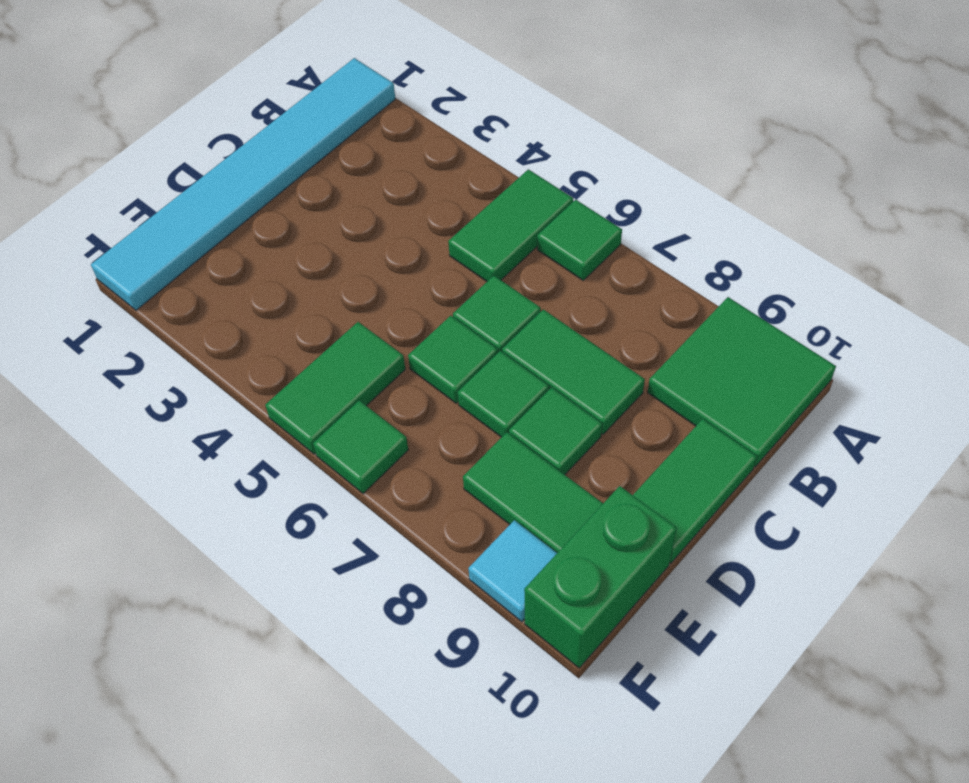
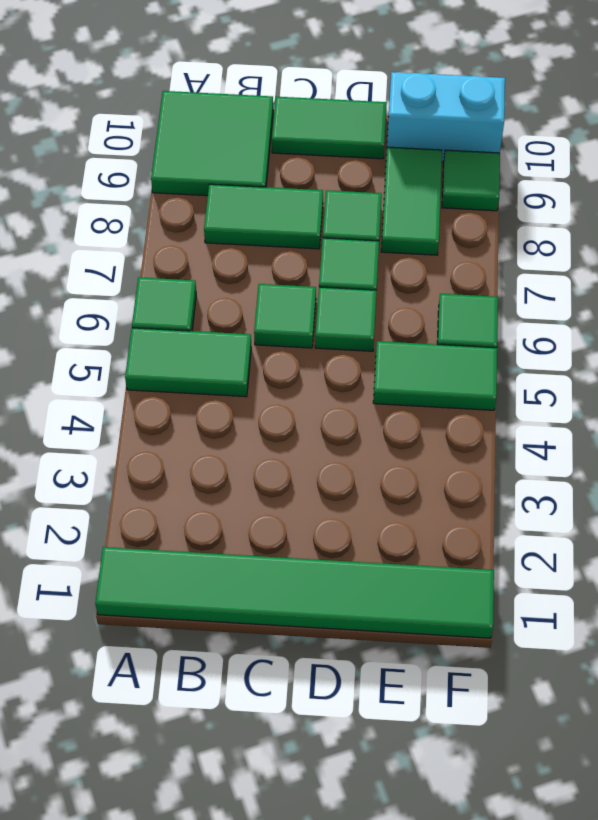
cyan tile A1:F1 level 1 -> green tile A1:F1 level 1
green tile C7:C8 level 1 -> green tile B8:C8 level 1
green brick E10:F10 level 1 -> cyan brick E10:F10 level 1
cyan tile F9 level 1 -> green tile F9 level 1

